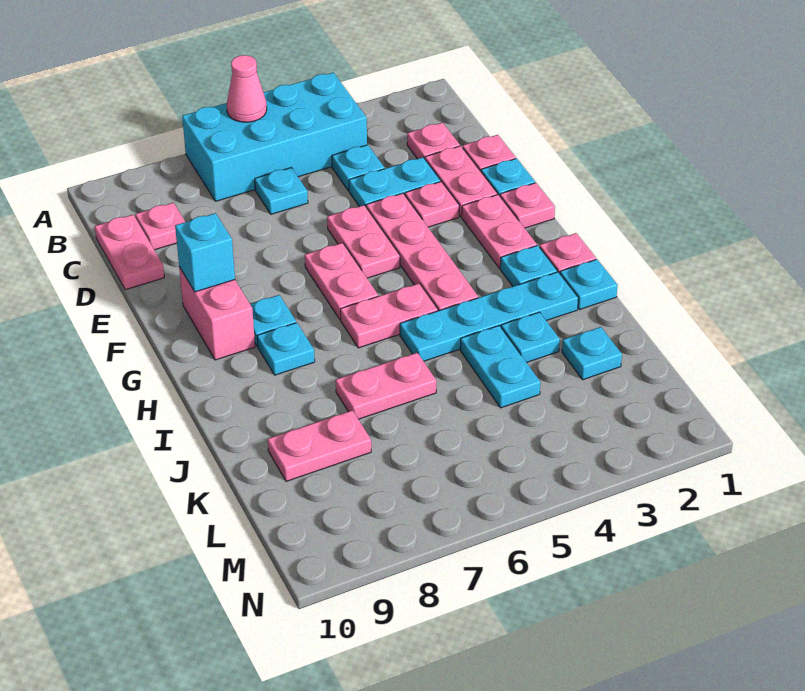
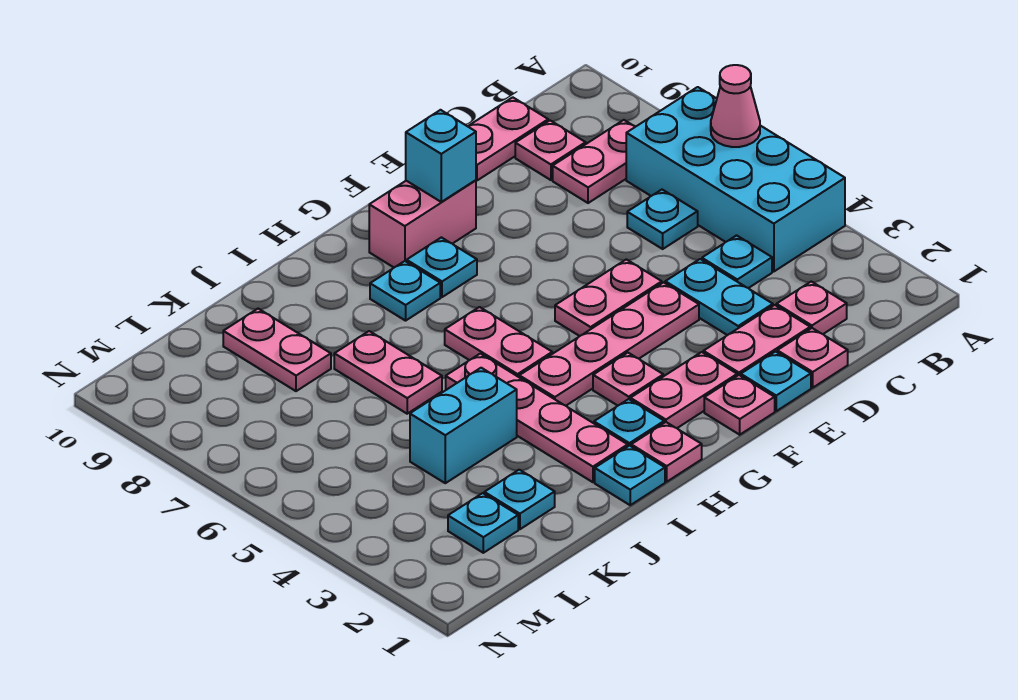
pink plate E3 level 1 -> pink plate G3 level 1
pink plate F6:G6 level 1 -> pink plate B8:C8 level 1
cyan plate I2:I5 level 1 -> pink plate I2:I5 level 1
cyan plate J3 level 1 -> cyan plate L2 level 1
cyan plate J4:K4 level 1 -> cyan brick J4:K4 level 1

